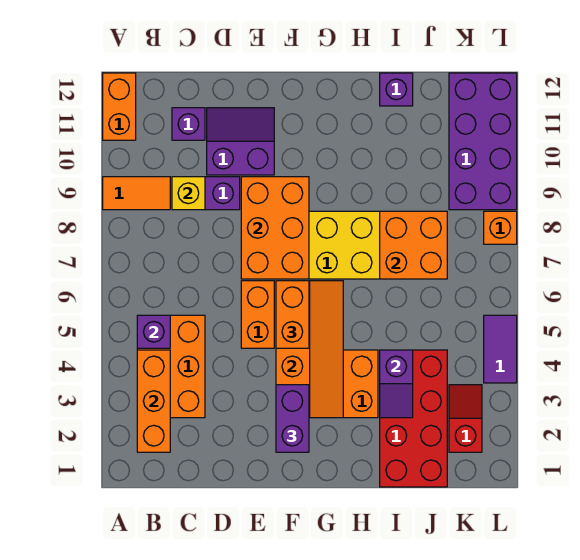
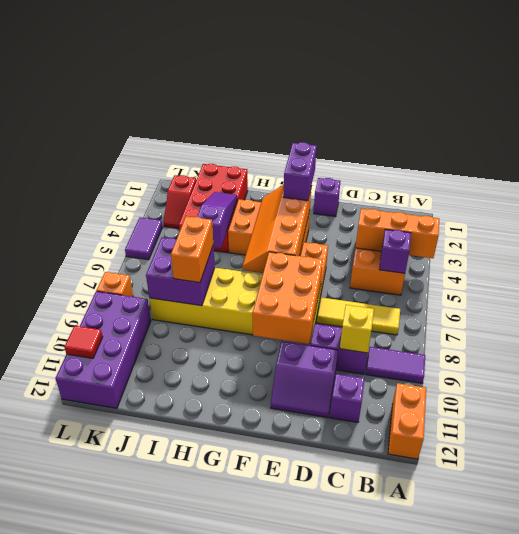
orange tile A9:B9 level 1 -> purple tile A9:B9 level 1
orange brick B2:B4 level 2 -> orange brick A4:C4 level 2
none -> yellow tile B7:D7 level 1
orange brick F5:F6 level 3 -> orange brick I7:I8 level 3
purple slope I3:I4 level 2 top 4 -> purple slope I3:I5 level 2 top 5
orange brick I7:J8 level 2 -> purple brick I7:J8 level 2
purple brick I12 level 1 -> purple brick E1 level 1
none -> red tile L11 level 2

